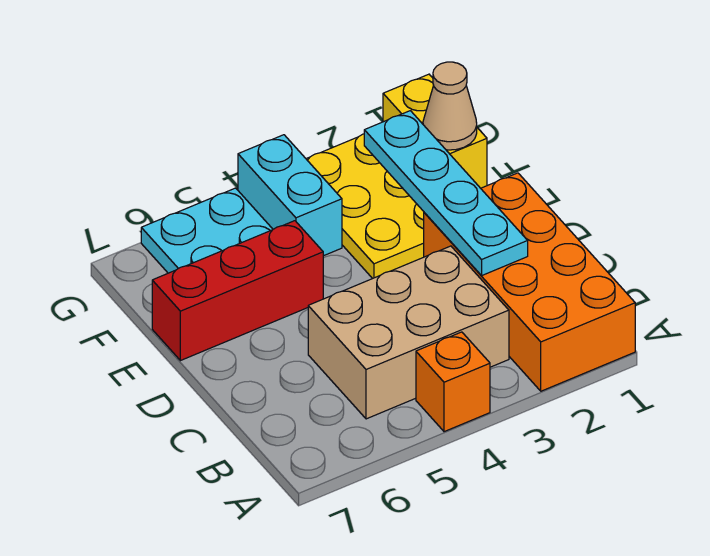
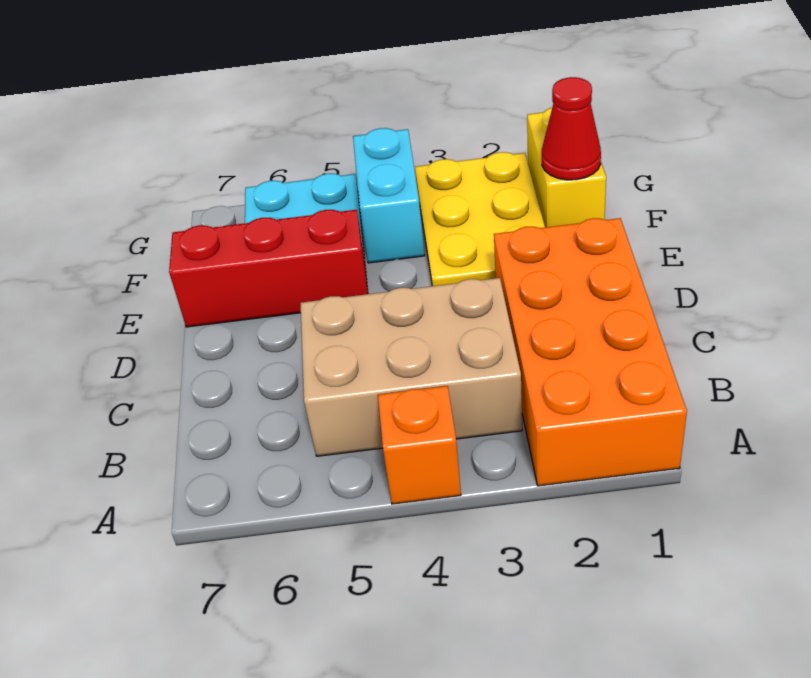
cyan plate C2:F2 level 2 -> none
tan cone F1 level 2 -> red cone F1 level 2

